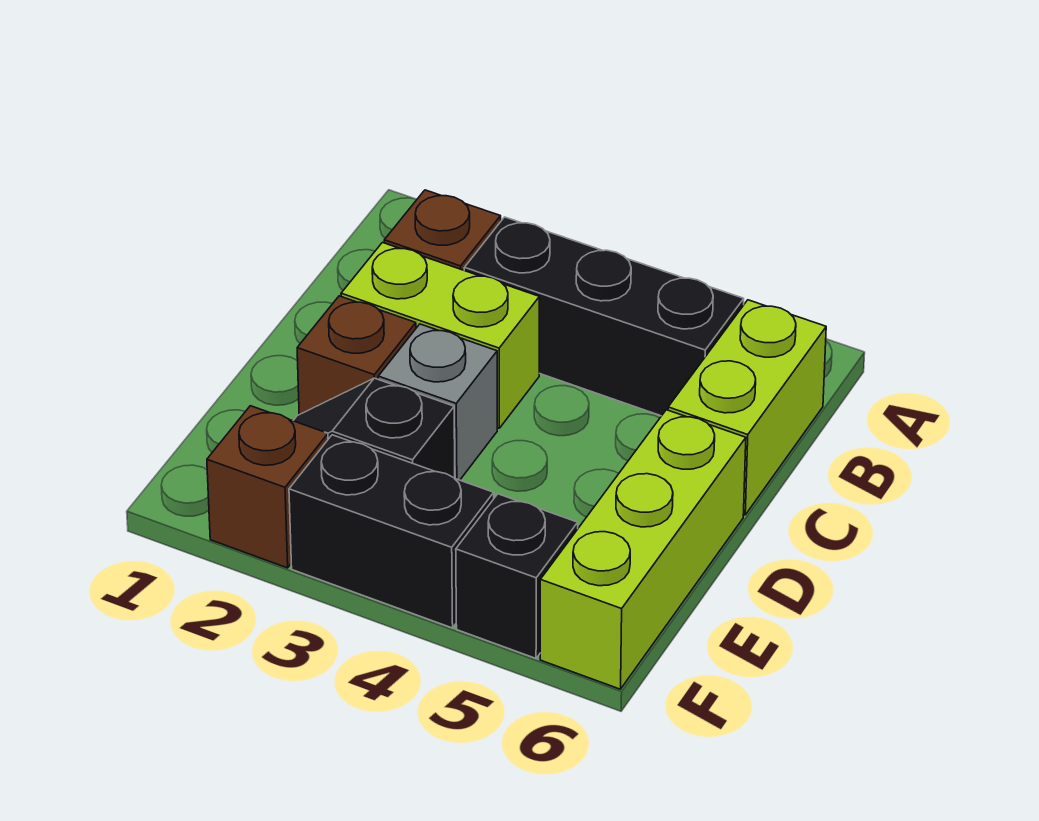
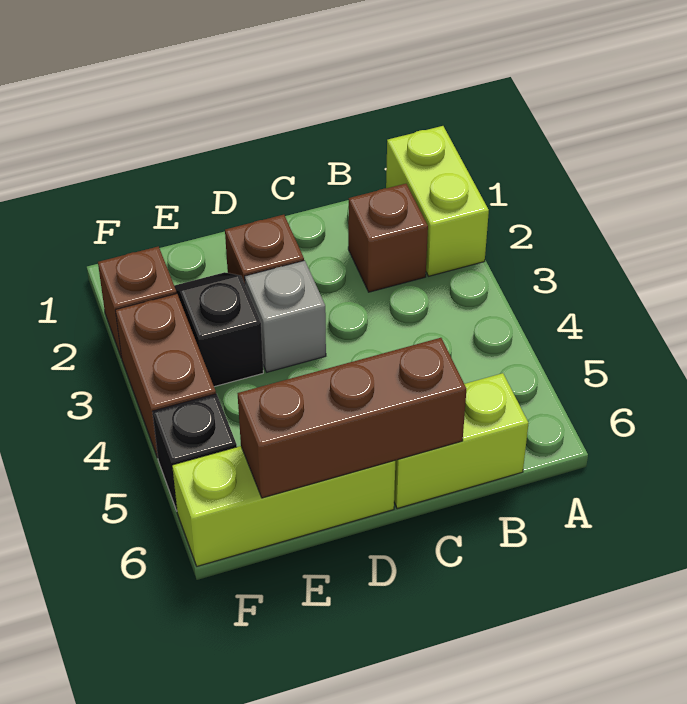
black brick B3:B5 level 1 -> none
lime brick C2:C3 level 1 -> lime brick A1:A2 level 1
none -> brown brick C6:E6 level 2
black brick F3:F4 level 1 -> brown brick F3:F4 level 1

